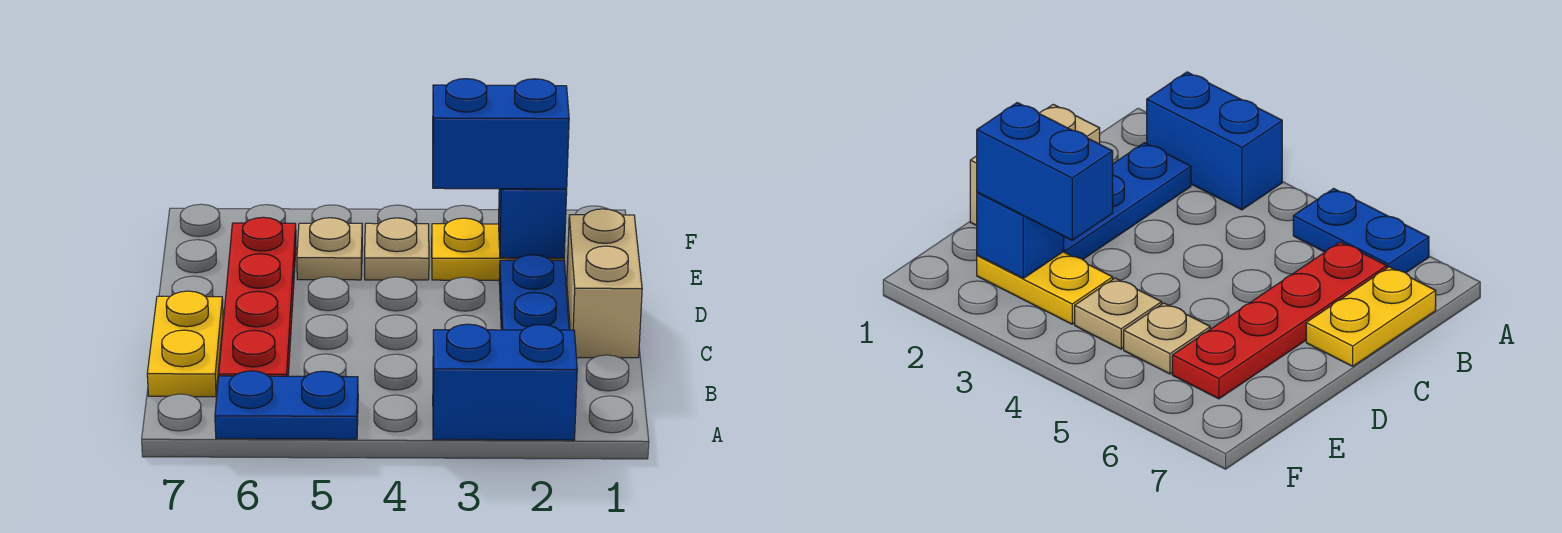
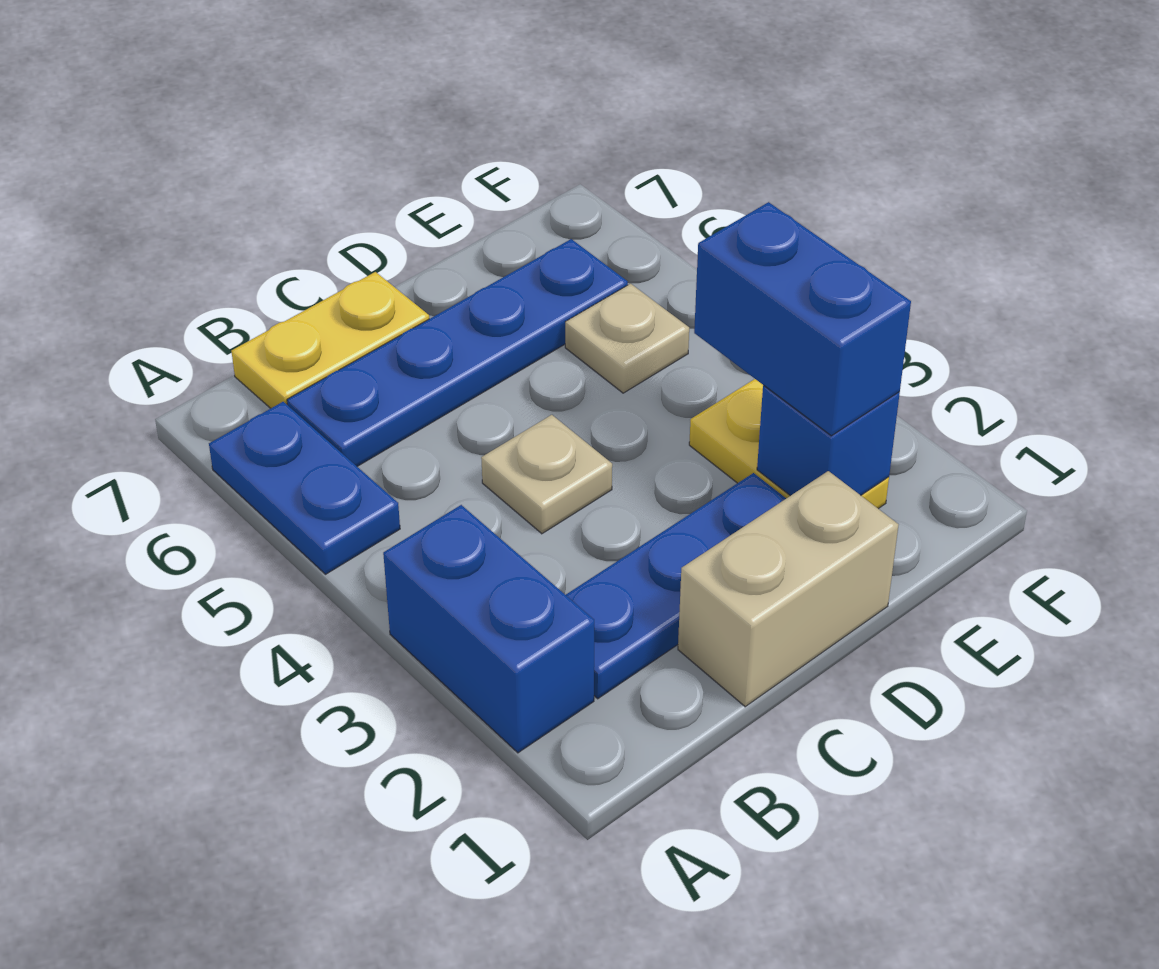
red plate B6:E6 level 1 -> blue plate B6:E6 level 1
tan plate E4 level 1 -> tan plate C4 level 1

